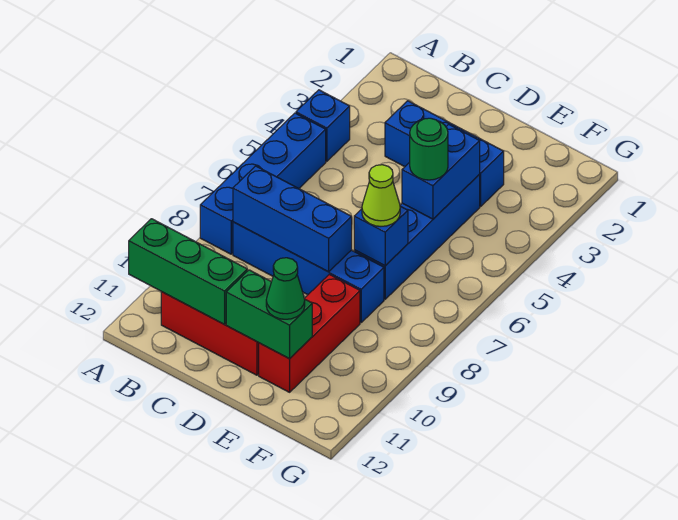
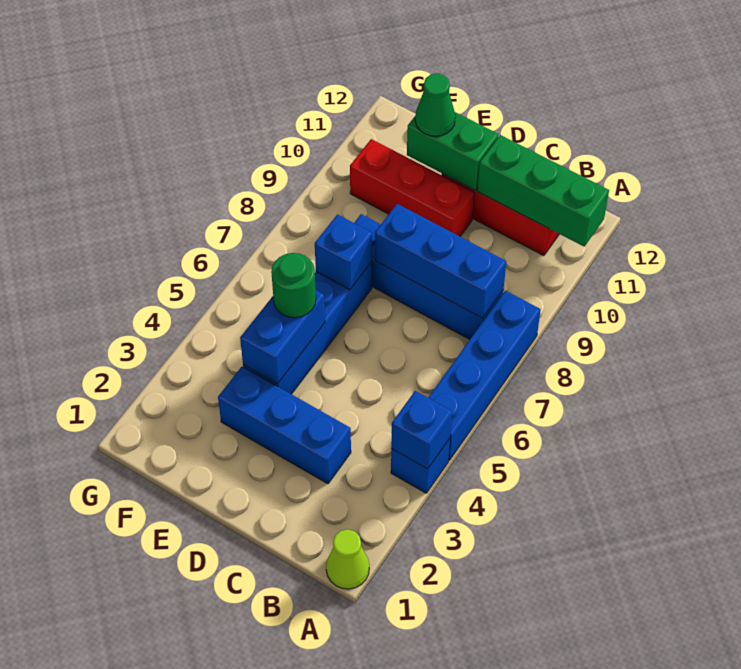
none -> blue brick A4 level 2
lime cone E7 level 3 -> lime cone A1 level 1
red brick E9:E11 level 1 -> red brick D10:F10 level 1

